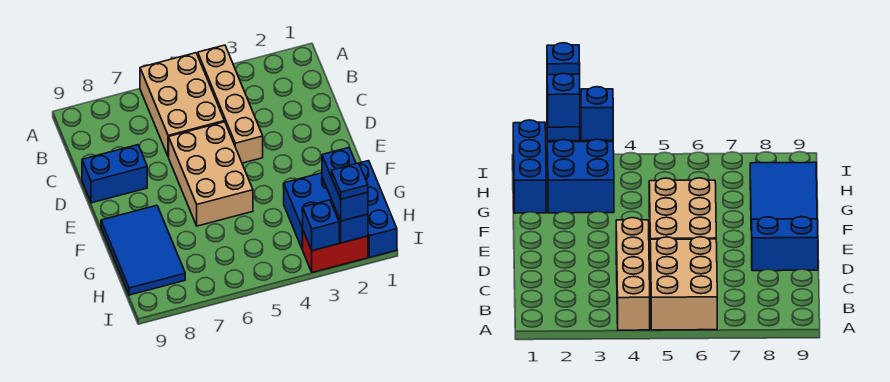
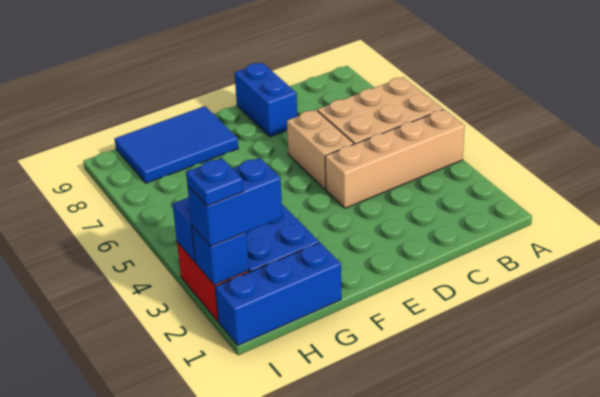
tan brick D5:F6 level 1 -> tan brick D5:D6 level 1

